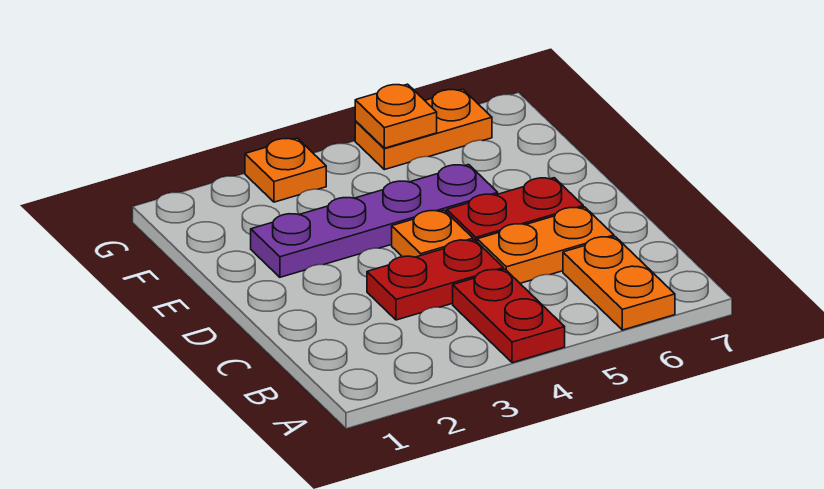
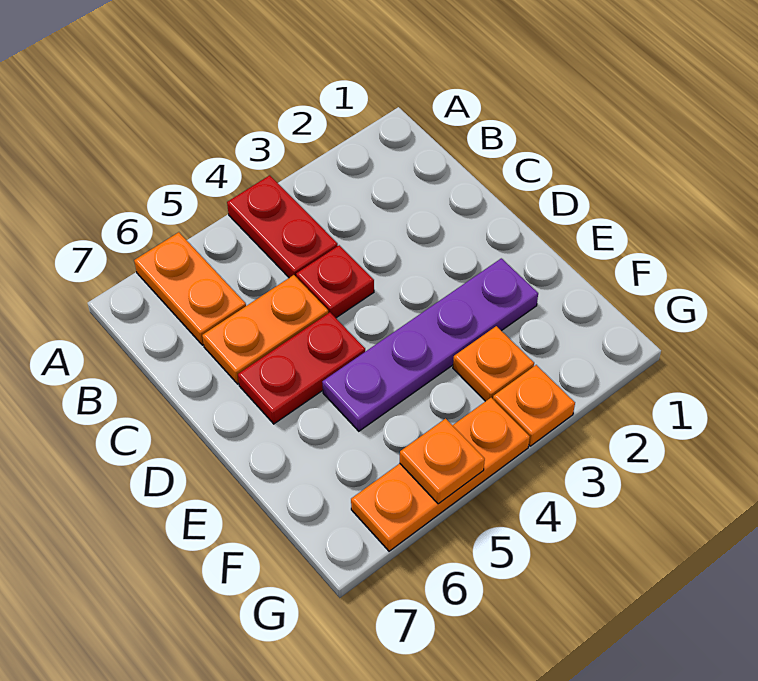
red plate C3:C4 level 1 -> red plate C4 level 1
orange plate D4 level 1 -> orange plate F3 level 1
orange plate G5:G6 level 1 -> orange plate G4:G6 level 1

